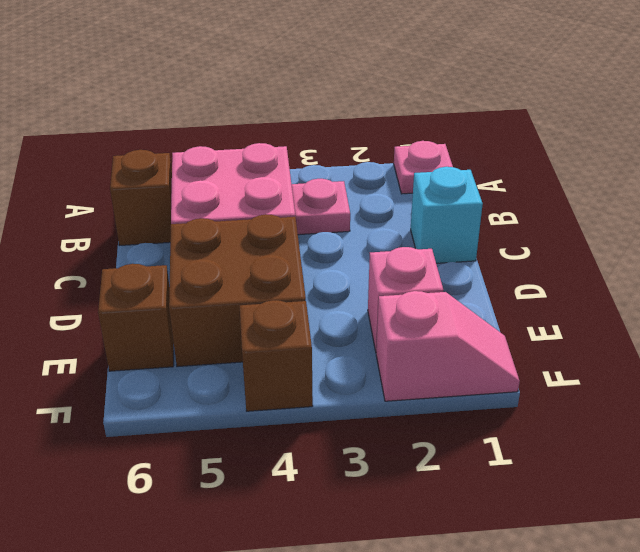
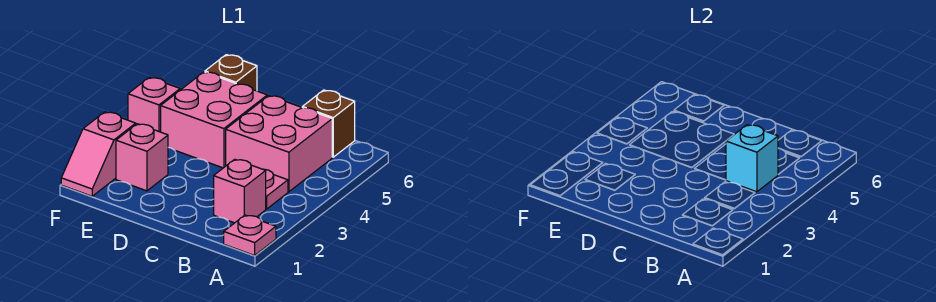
none -> pink brick B2 level 1
cyan brick C1 level 1 -> cyan brick B4 level 2
brown brick D4:E5 level 1 -> pink brick D4:E5 level 1
brown brick F4 level 1 -> pink brick F4 level 1

